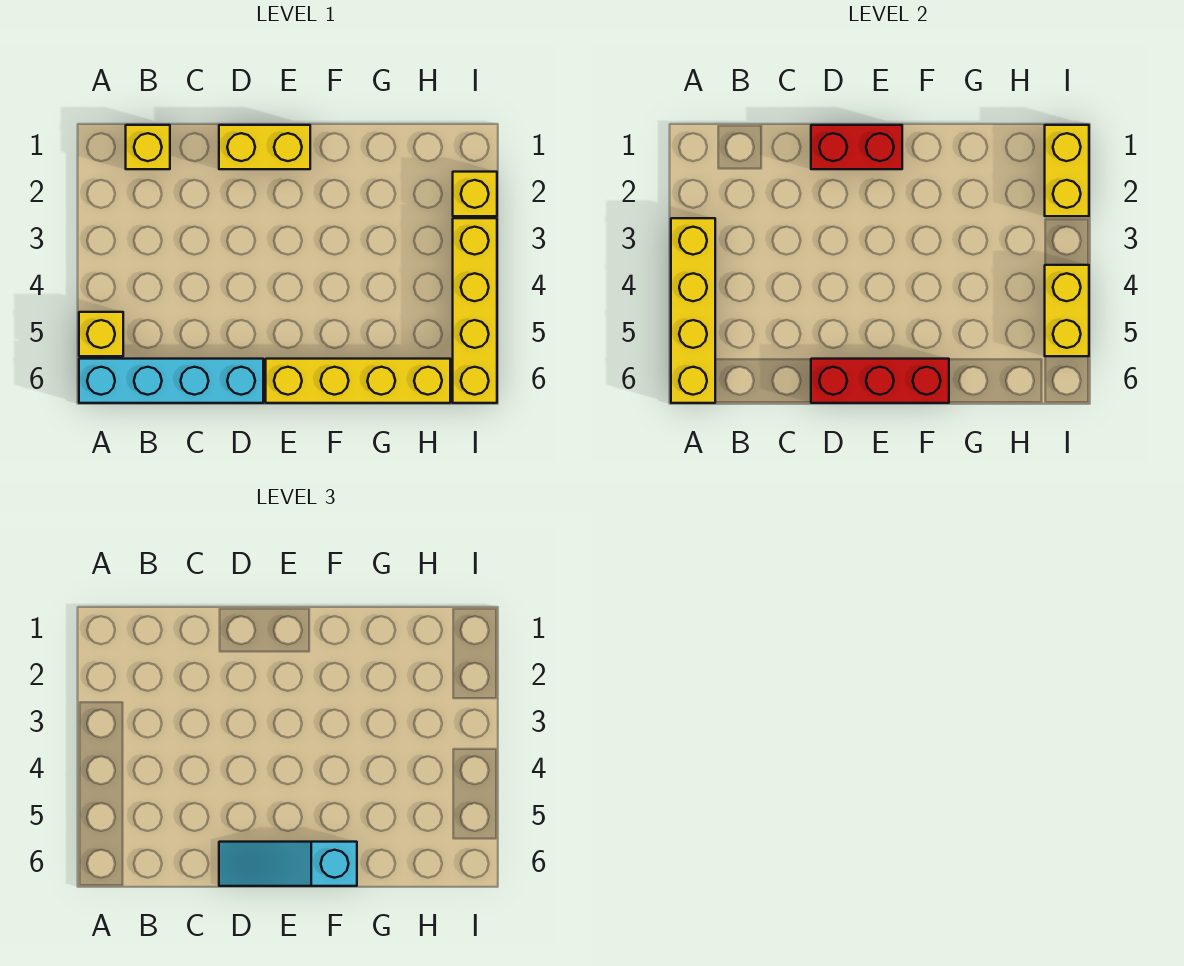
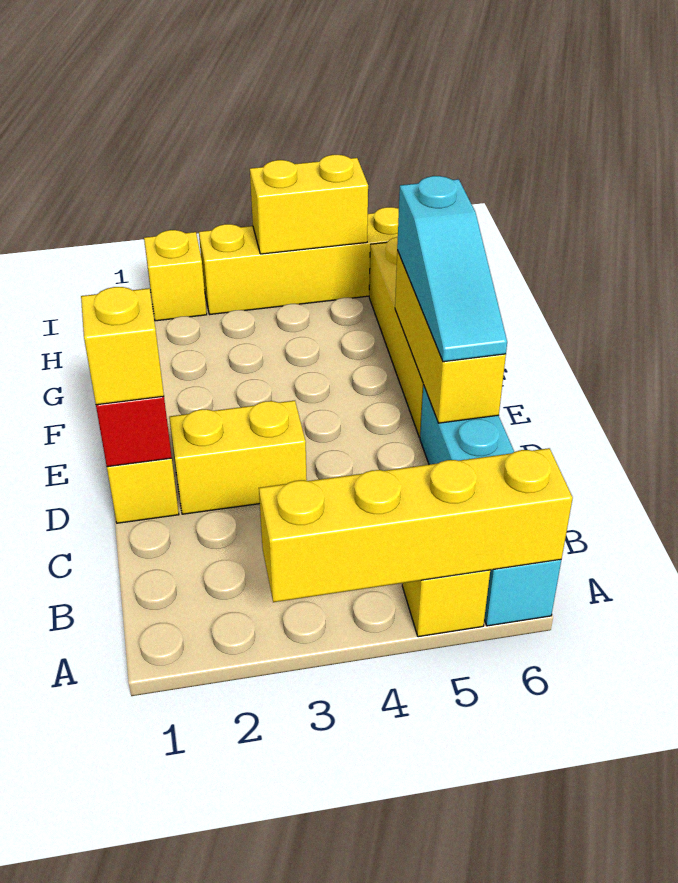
yellow brick B1 level 1 -> yellow brick D1 level 3
red brick D6:F6 level 2 -> yellow brick D6:F6 level 2
yellow brick I1:I2 level 2 -> yellow brick D2:D3 level 1

